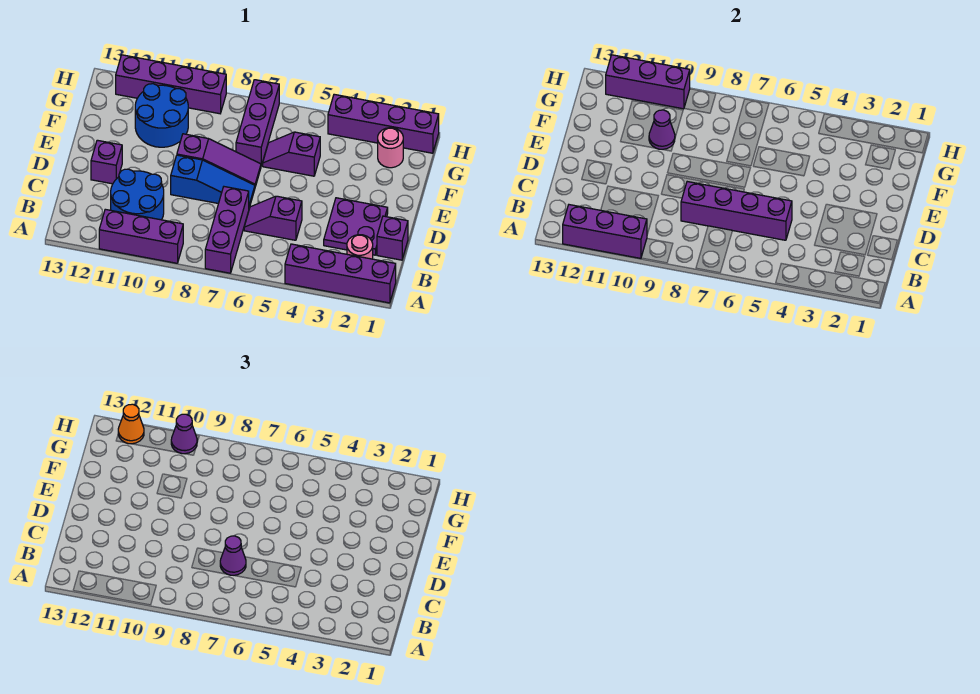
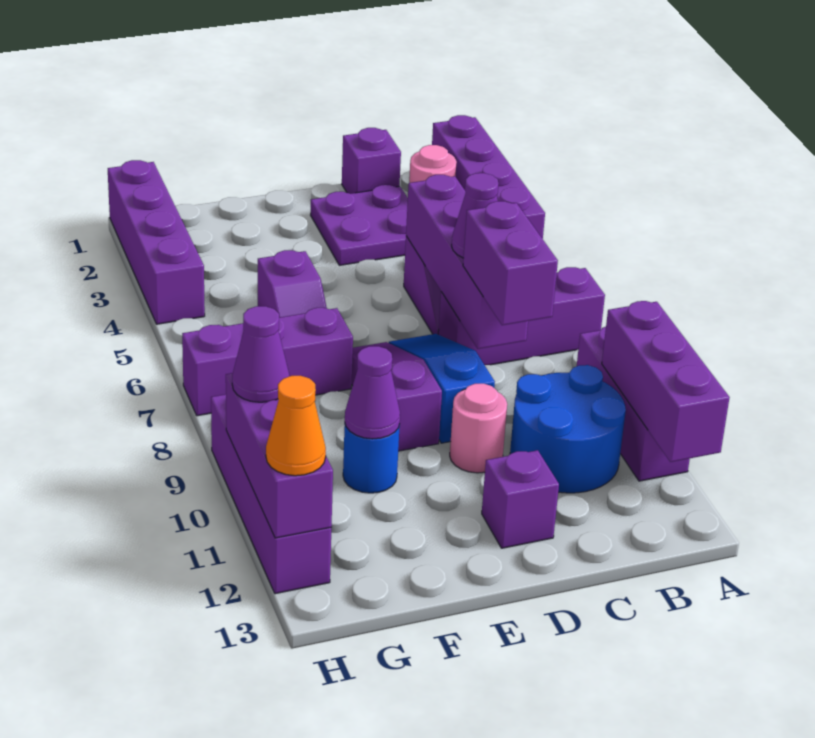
none -> purple brick C8:C9 level 3
blue round brick F10:G11 level 1 -> blue round brick F10 level 1
pink round brick G2 level 1 -> pink round brick D10 level 1

